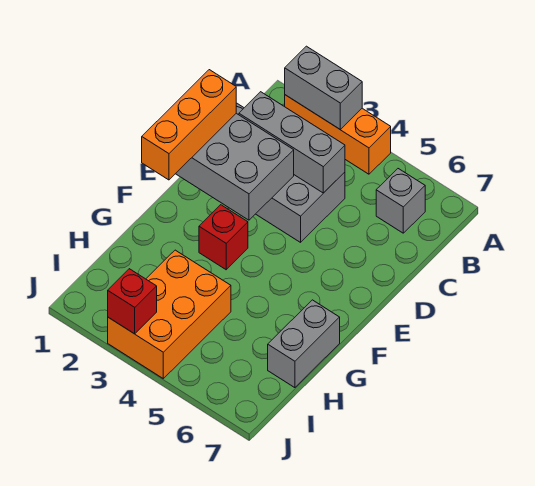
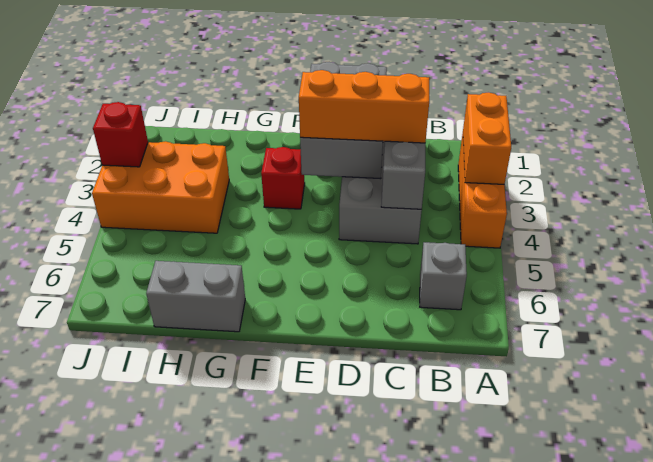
grey brick A2:A3 level 2 -> orange brick A2:A3 level 2
orange brick D1:F1 level 3 -> orange brick C3:E3 level 3

